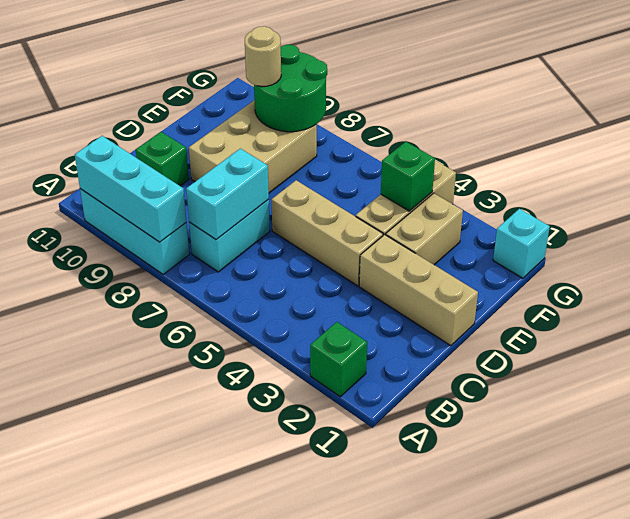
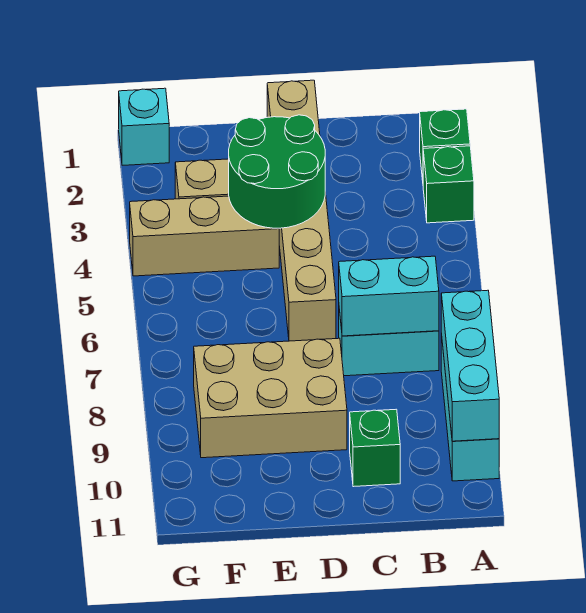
green brick F4 level 2 -> green brick A3 level 1
green round brick F8:G9 level 2 -> green round brick D3:E4 level 2
tan round brick F9 level 3 -> none

